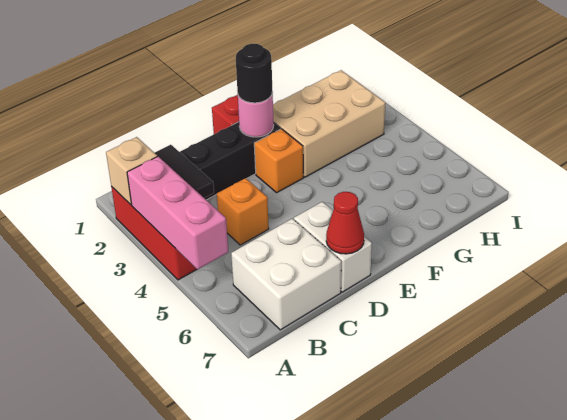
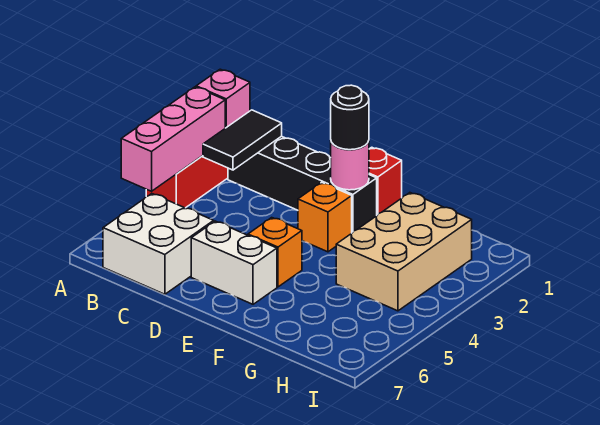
tan brick A2 level 2 -> pink brick A2 level 2
orange brick C4 level 1 -> orange brick E5 level 1
white brick D6:D7 level 1 -> white brick D6:E6 level 1
red cone D7 level 2 -> none
tan brick F2:H3 level 1 -> tan brick G2:H4 level 1

